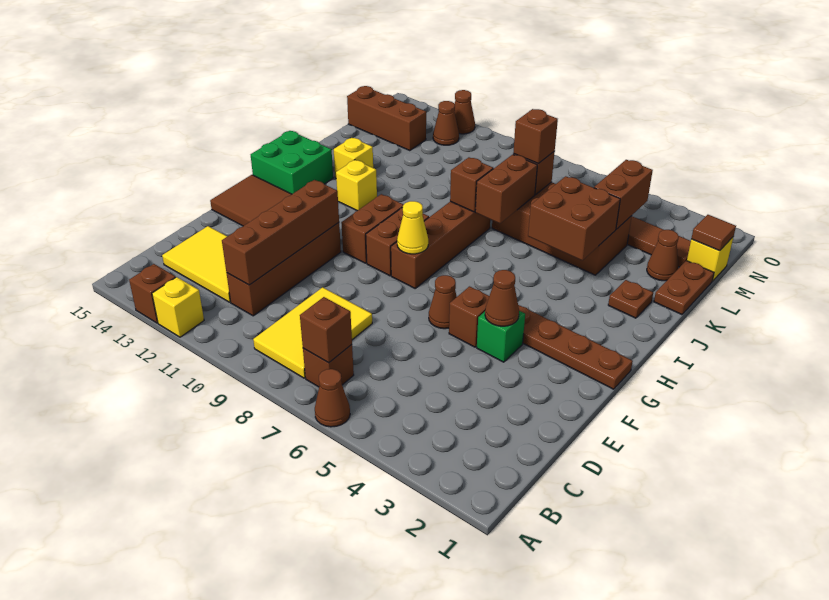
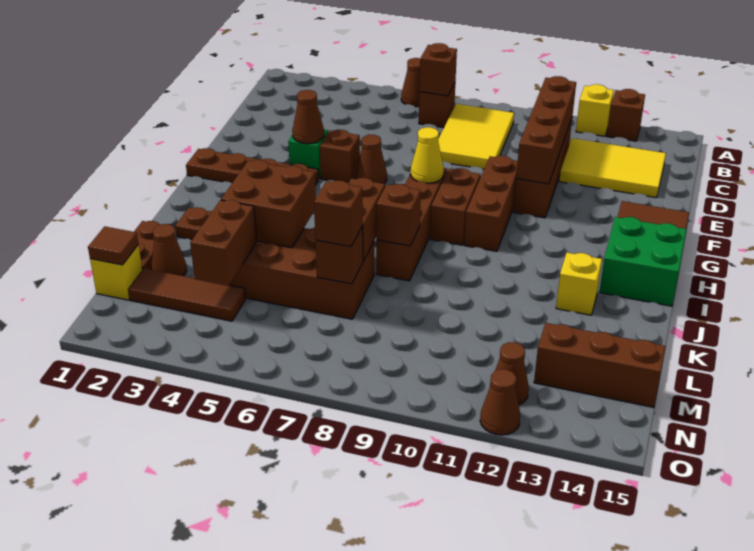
brown brick G10:H10 level 1 -> brown brick F10:H10 level 1
yellow brick I12 level 1 -> none

